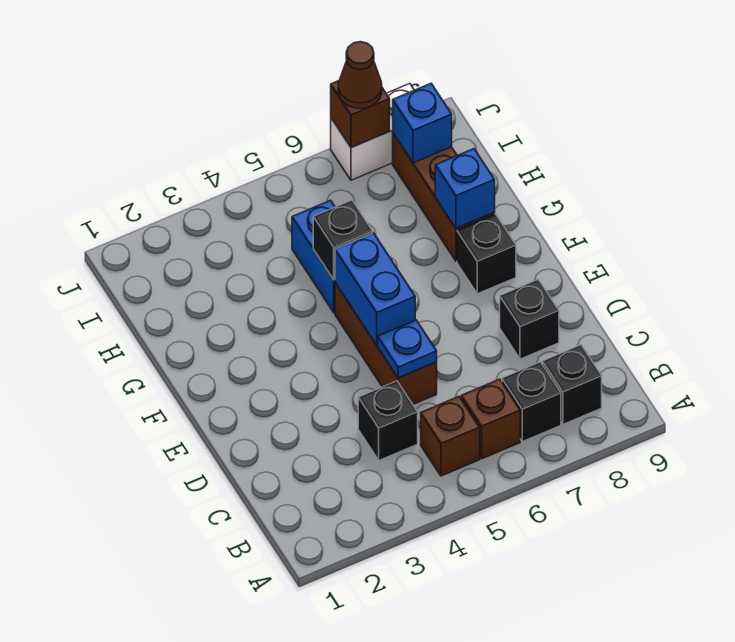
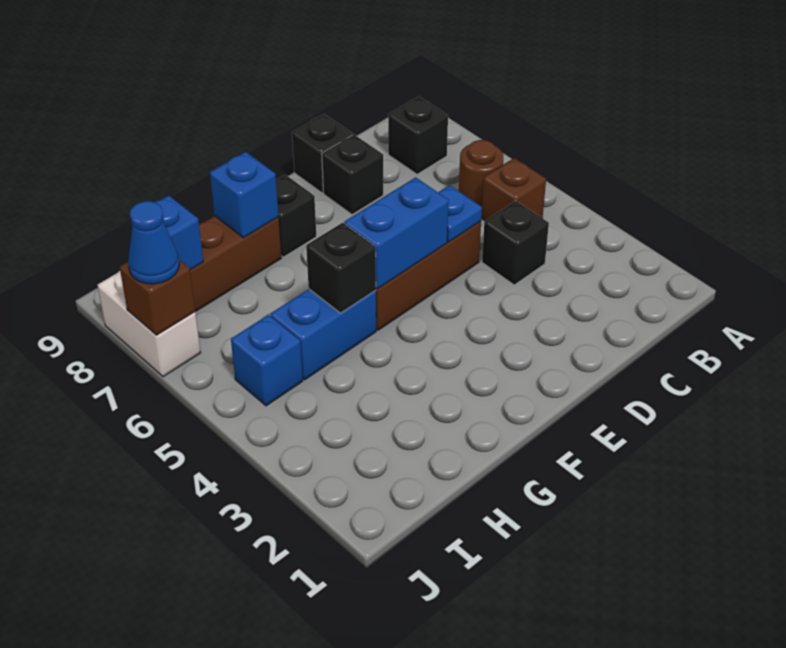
brown brick B6 level 1 -> brown round brick B6 level 1
black brick B7 level 1 -> black brick D9 level 1
none -> blue brick I5 level 1
brown cone J7 level 3 -> blue cone J7 level 3

